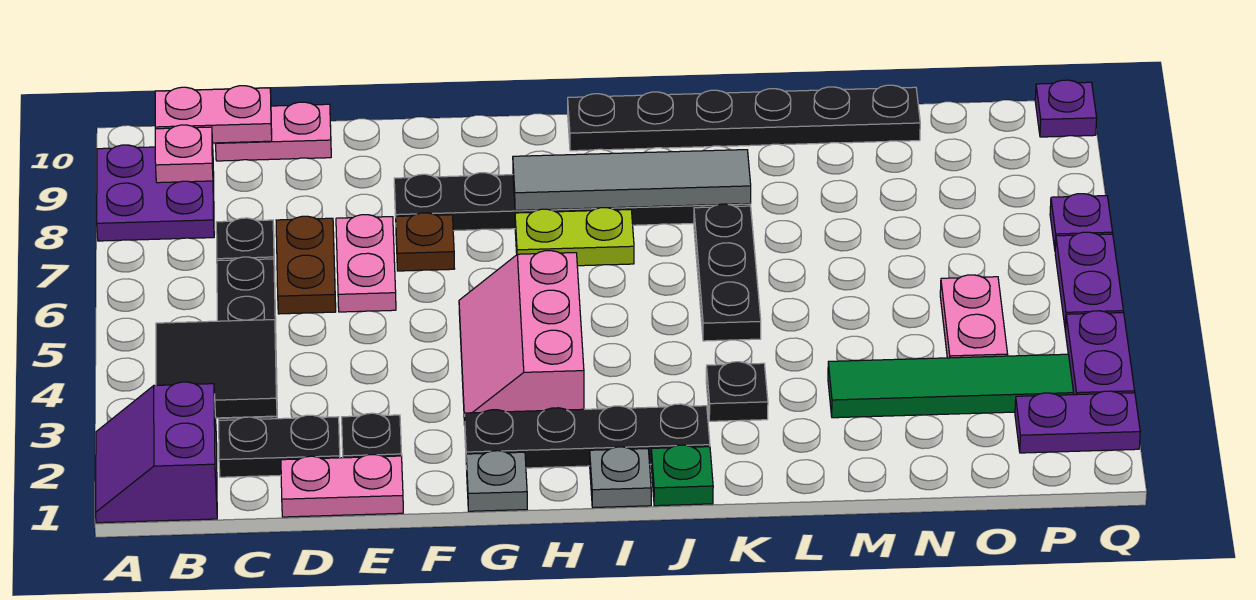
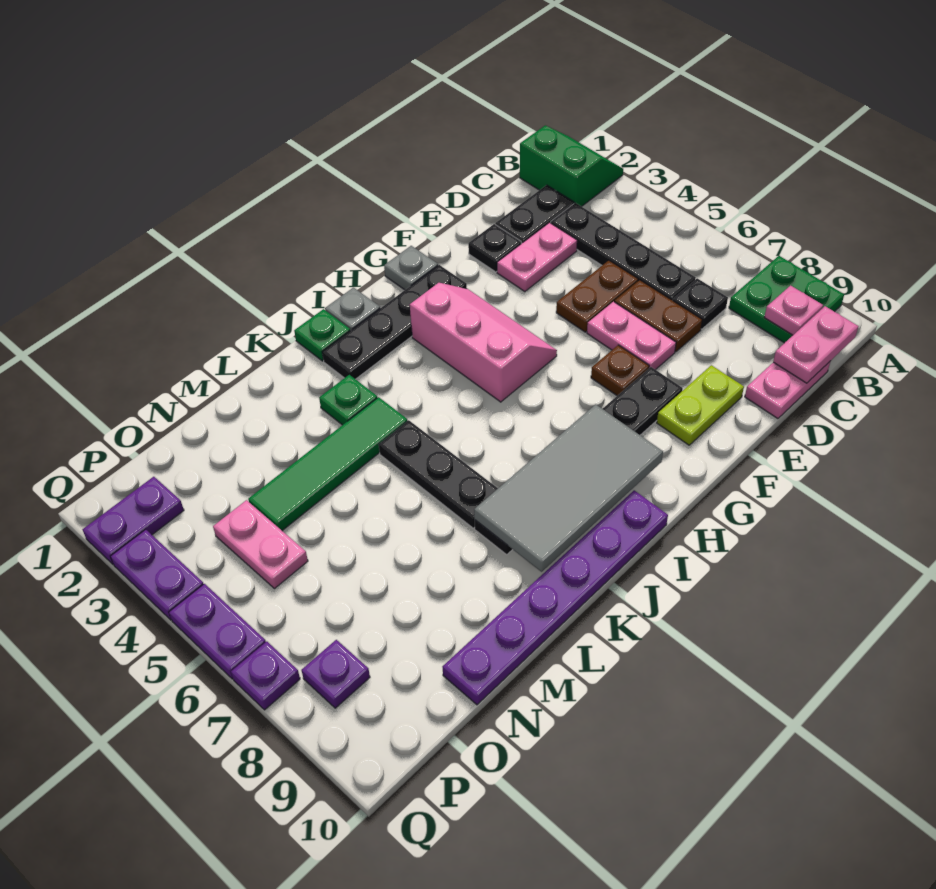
purple slope A1:B2 level 1 top B -> green slope A1:B2 level 1 top B
purple plate A8:B9 level 1 -> green plate A8:B9 level 1
black tile B3:C4 level 2 -> none
pink plate D1:E1 level 1 -> pink plate D3:E3 level 1
none -> brown plate D5:E5 level 1
lime plate H7:I7 level 1 -> lime plate E9:F9 level 1
grey tile H8:K8 level 2 -> grey tile H8:K9 level 2
black plate I10:N10 level 1 -> purple plate I10:N10 level 1
black plate K3 level 1 -> green plate K3 level 1
green tile M3:P3 level 1 -> green tile K4:N4 level 1
purple plate Q10 level 1 -> purple plate P8 level 1

